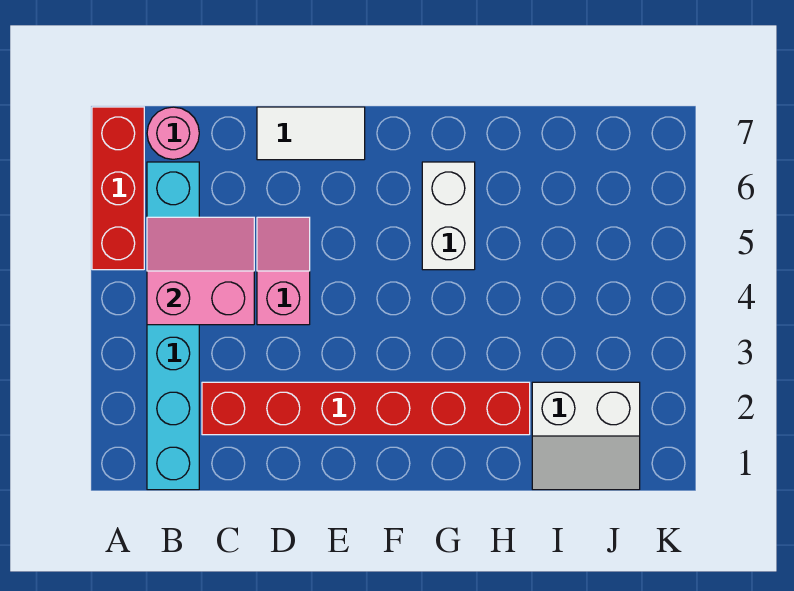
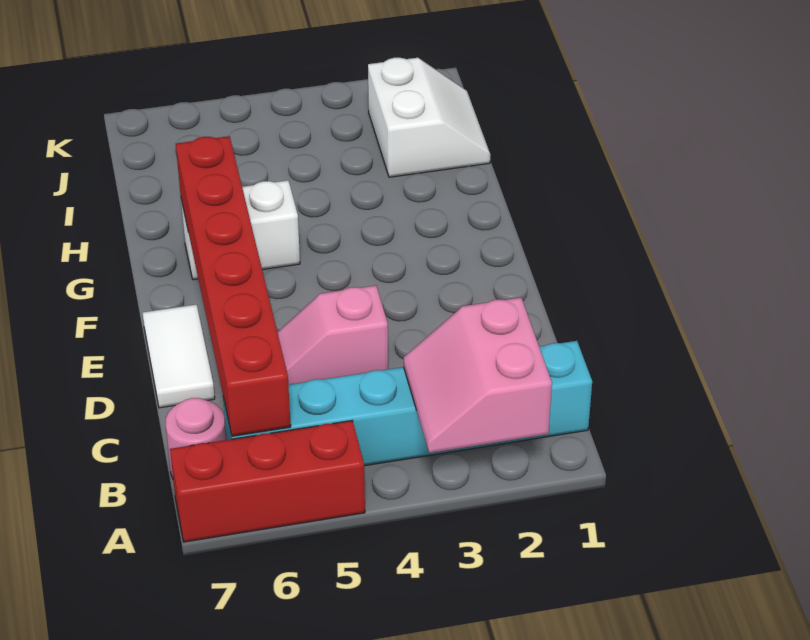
pink slope B4:C5 level 2 top 4 -> pink slope A2:B3 level 2 top 2
red brick C2:H2 level 1 -> red brick B6:G6 level 2

